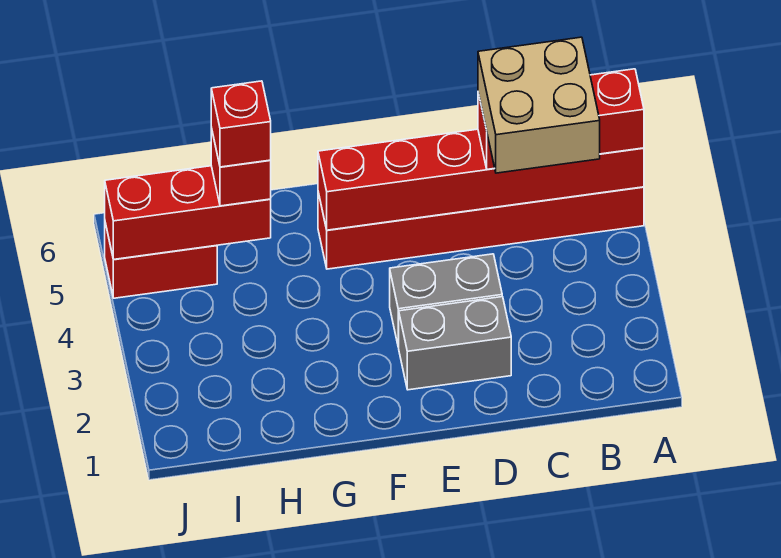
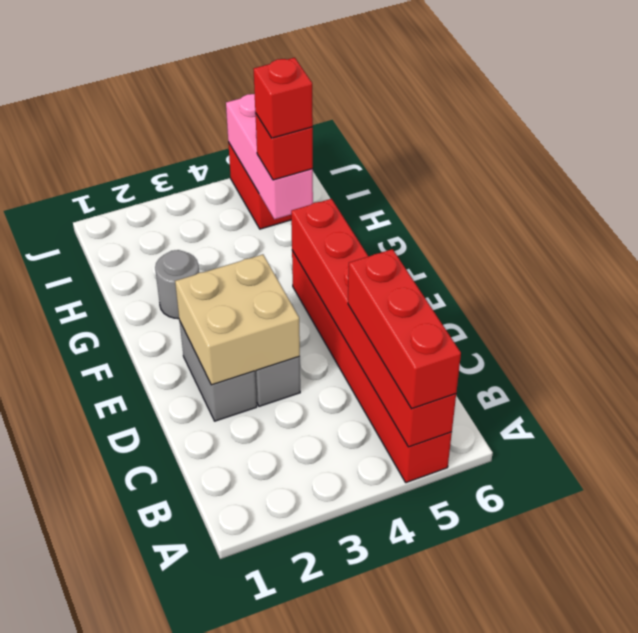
tan brick B4:C5 level 4 -> tan brick D2:E3 level 2
none -> grey round brick G2 level 1
red brick H5:J5 level 2 -> pink brick H5:J5 level 2

